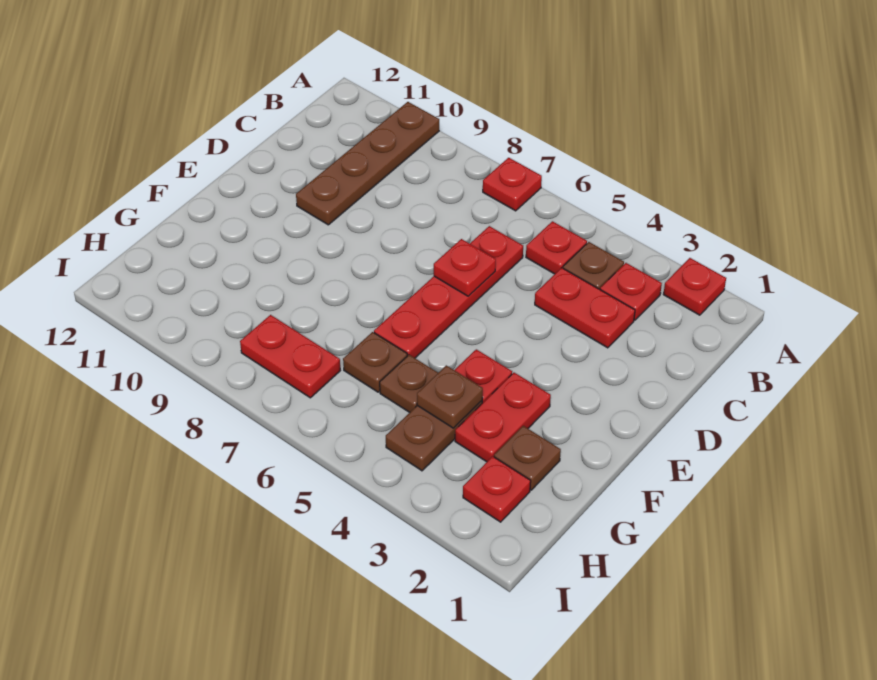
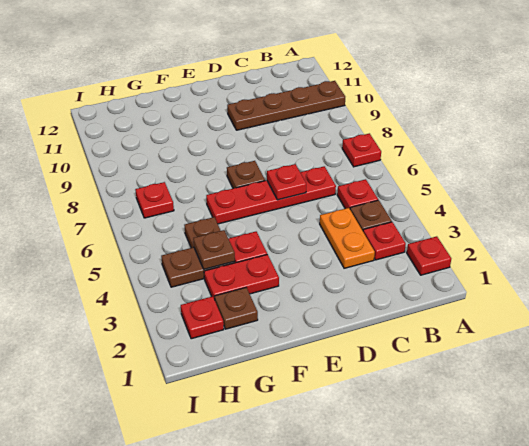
red plate C3:C4 level 1 -> orange plate C3:C4 level 1
brown plate G6 level 1 -> brown plate E7 level 1
red plate H7:H8 level 1 -> red plate H7 level 1

